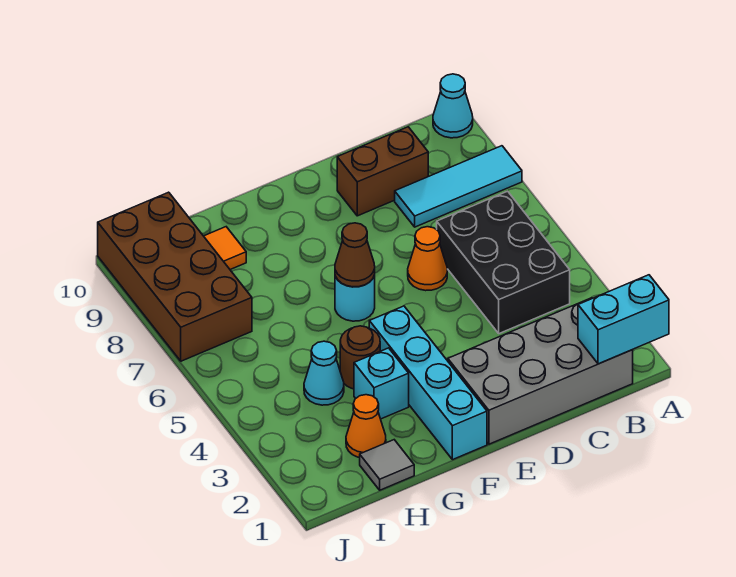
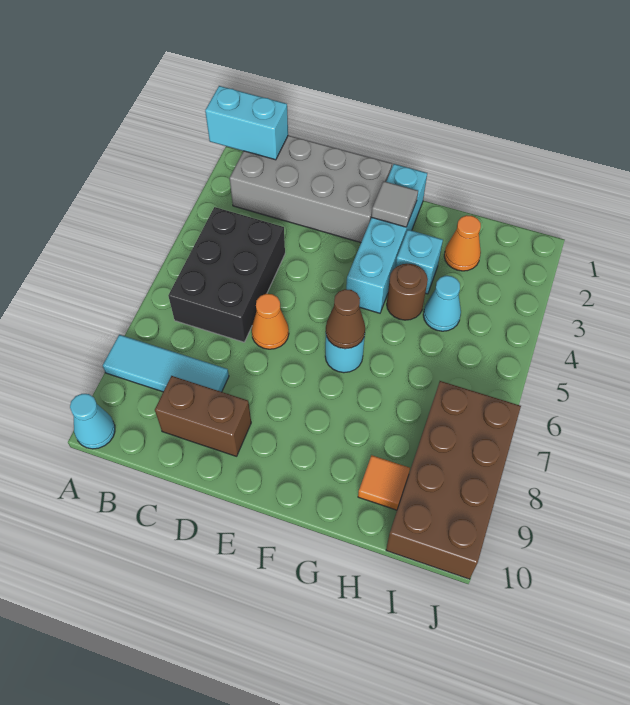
grey tile H1 level 1 -> grey tile F2 level 2

